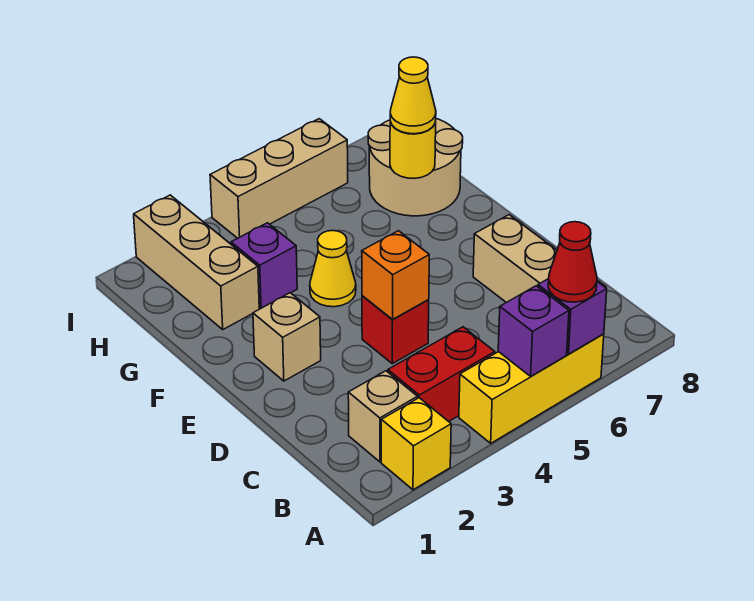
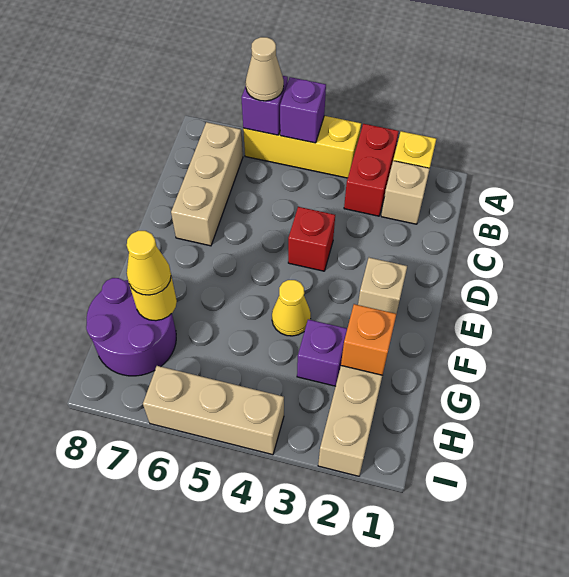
red cone A6 level 3 -> tan cone A6 level 3
red brick B3:B4 level 1 -> red brick A3:B3 level 1
orange brick D4 level 2 -> orange brick G2 level 2
tan round brick G7:H8 level 1 -> purple round brick G7:H8 level 1

